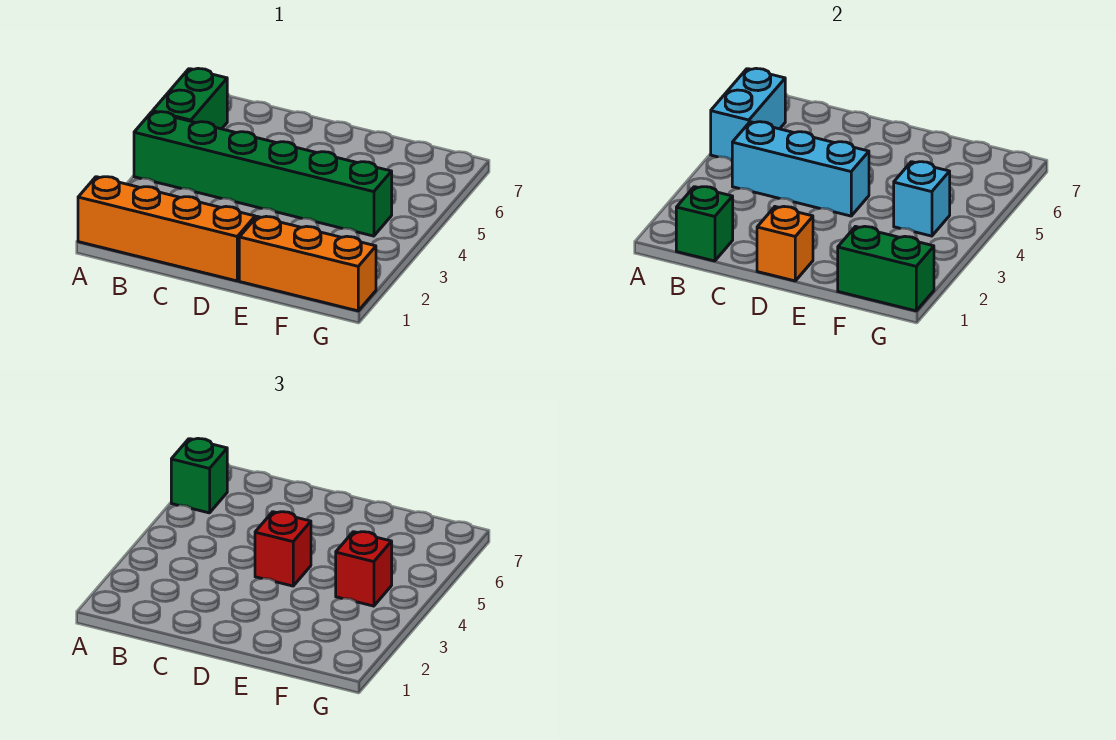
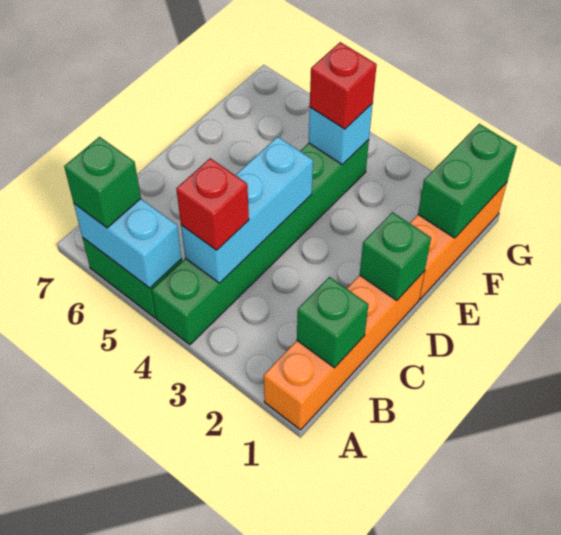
orange brick D1 level 2 -> green brick D1 level 2
red brick D4 level 3 -> red brick B4 level 3

